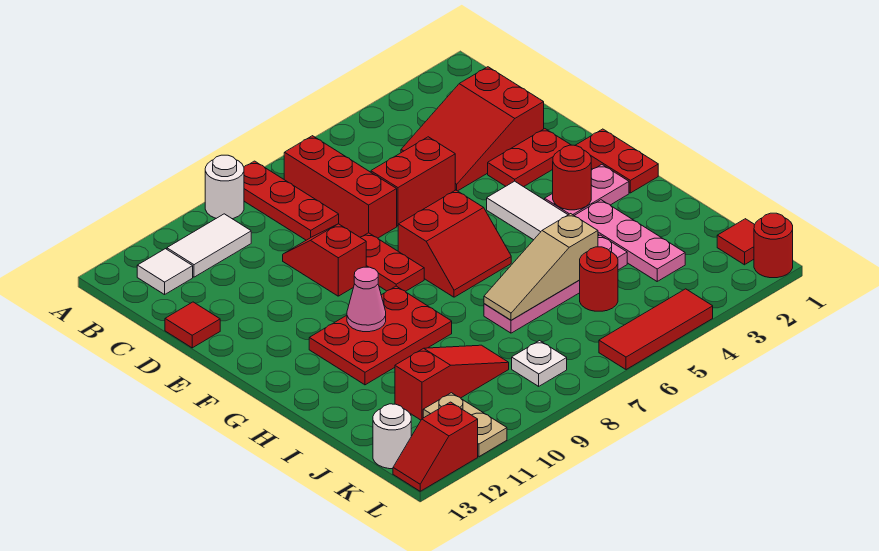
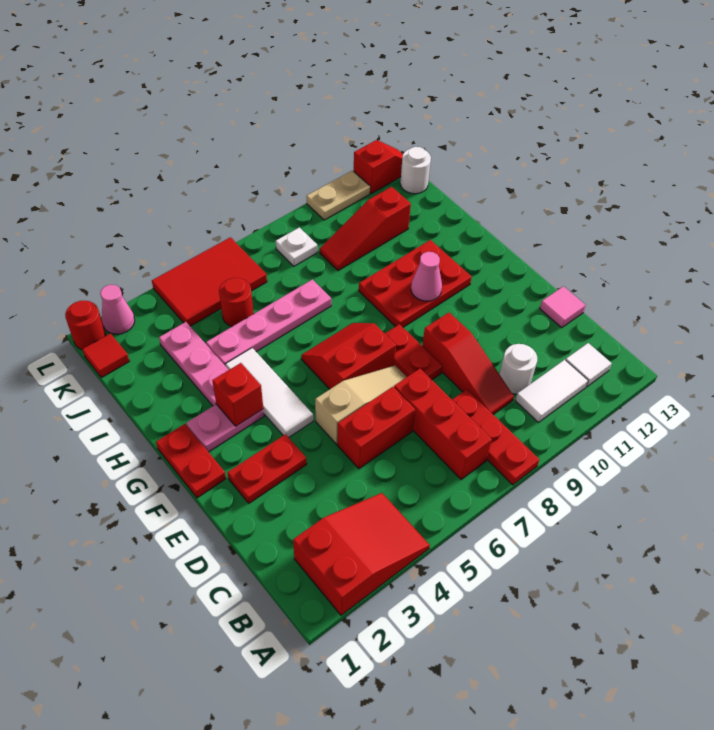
white round brick A9 level 1 -> white round brick C10 level 1
red slope C2:D4 level 1 top 2 -> red slope A2:B4 level 1 top 2
red slope D9:E9 level 1 top E -> red slope C9:E9 level 1 top E
red tile D13 level 1 -> pink tile D13 level 1
red round brick G3 level 2 -> red brick G3 level 2
tan slope I5:I7 level 2 top 5 -> tan slope E5:E7 level 1 top 5
tan plate K11:L11 level 1 -> tan plate L10:L11 level 1
none -> pink cone L2 level 1
red tile L4:L6 level 1 -> red tile K4:L6 level 1

